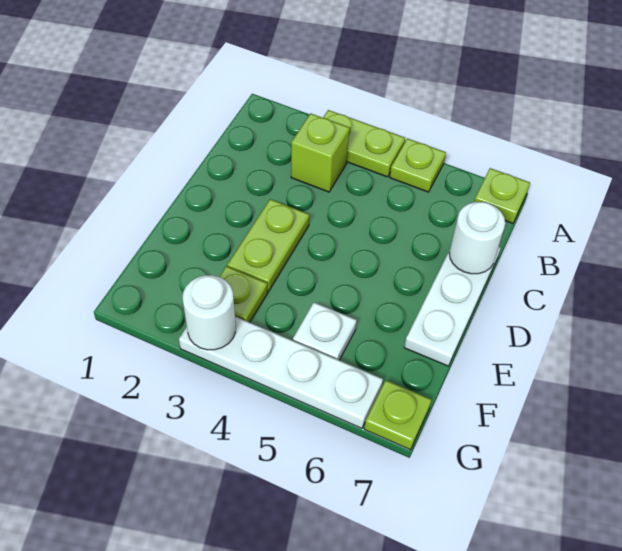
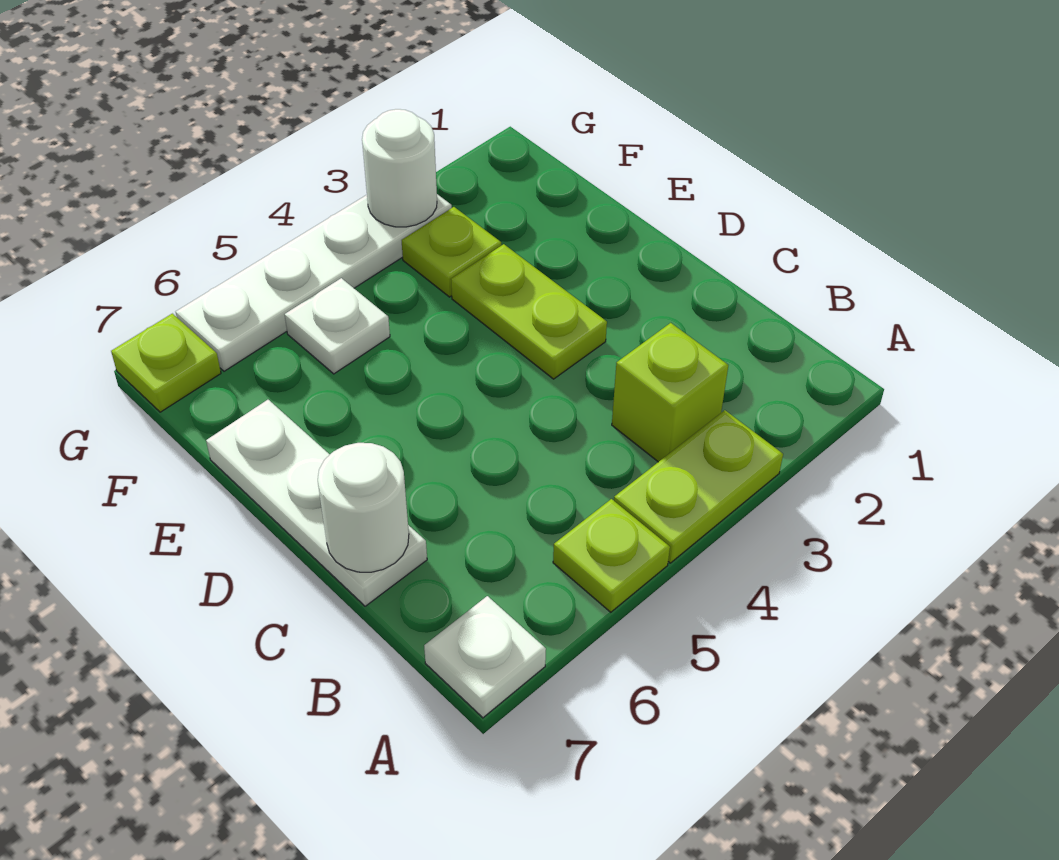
lime plate A7 level 1 -> white plate A7 level 1

